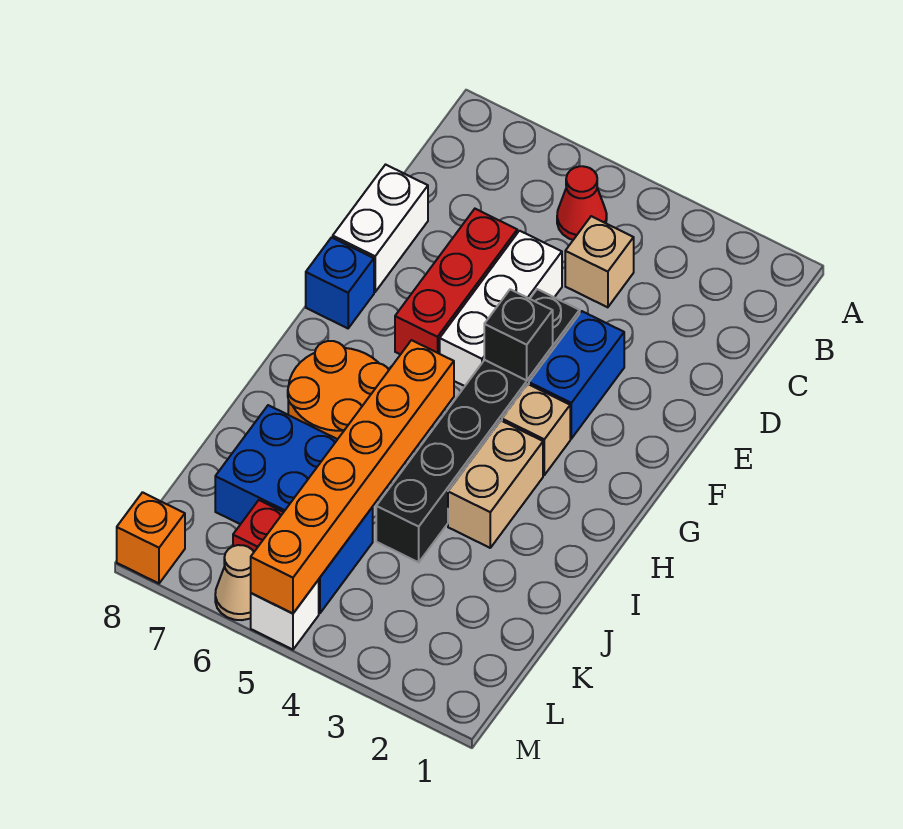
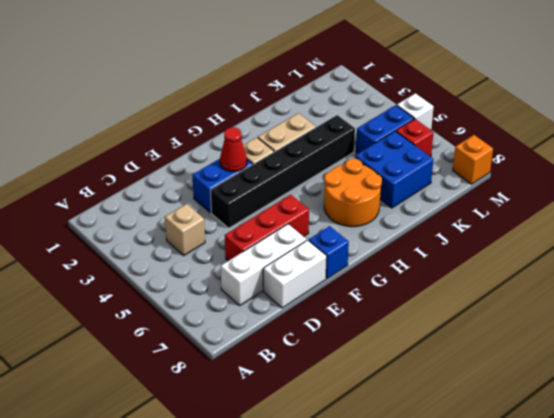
red cone B5 level 1 -> red cone F3 level 2
white brick D5:F5 level 1 -> white brick C7:E7 level 1
black brick F4 level 2 -> none
orange brick H5:M5 level 2 -> none
tan cone M6 level 1 -> none

